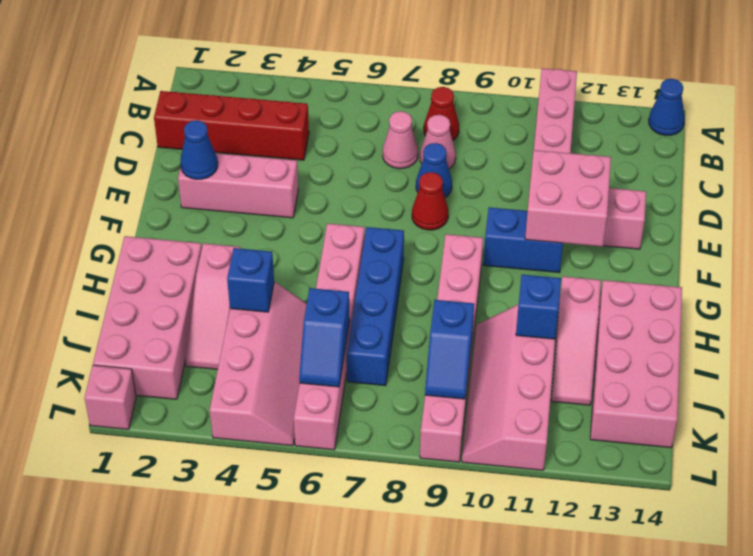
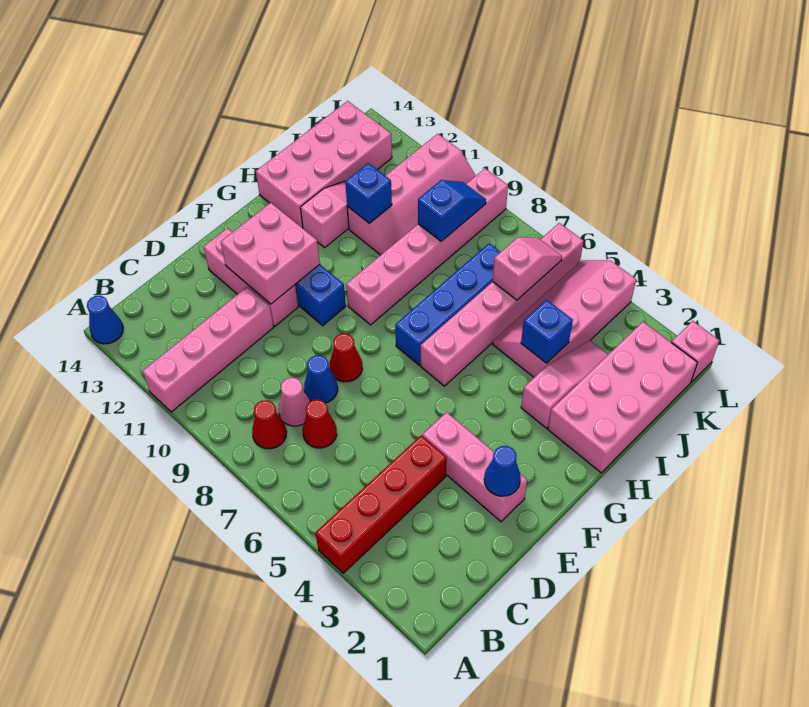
red brick C1:C4 level 1 -> red brick A4:D4 level 1
pink cone C7 level 1 -> red cone C7 level 1
blue slope J6:K6 level 2 top J -> pink slope J6:K6 level 2 top J

